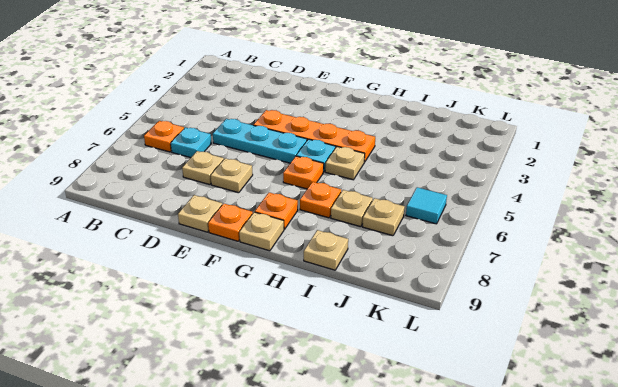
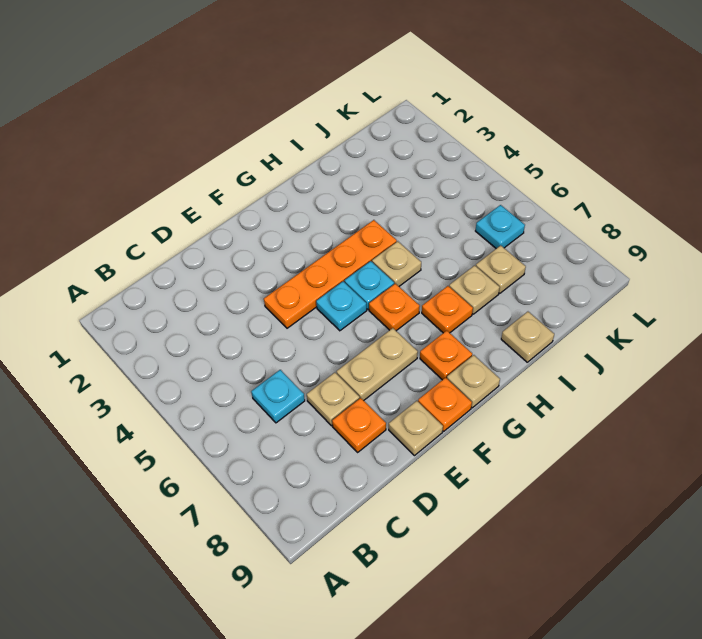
orange plate B6 level 1 -> orange plate D8 level 1
cyan plate D5:F5 level 1 -> cyan plate F5 level 1
tan plate E7 level 1 -> tan plate E7:F7 level 1
cyan tile K6 level 1 -> cyan plate K6 level 1

